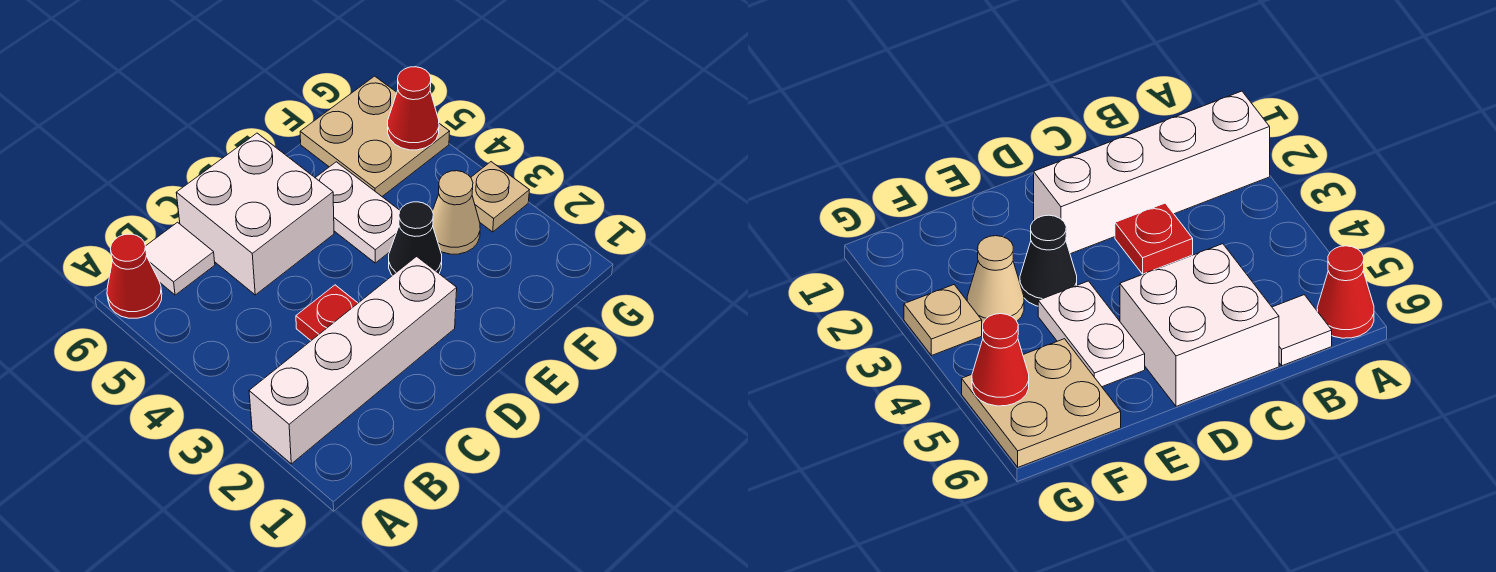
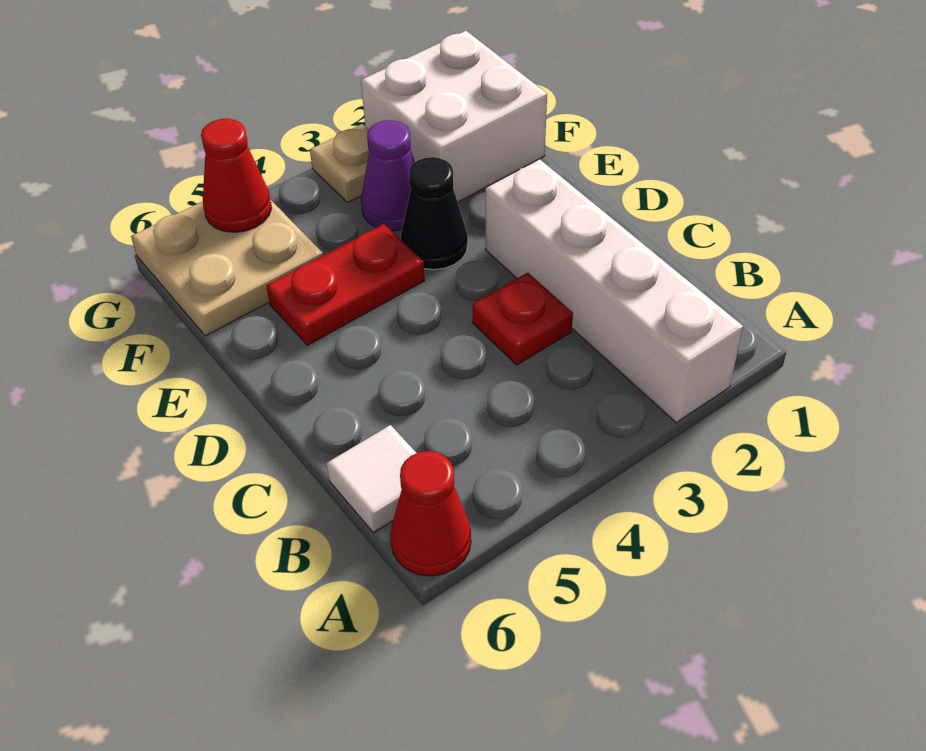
white brick C5:D6 level 1 -> white brick F1:G2 level 1
white plate E4:E5 level 1 -> red plate E4:E5 level 1
tan cone F3 level 1 -> purple cone F3 level 1

